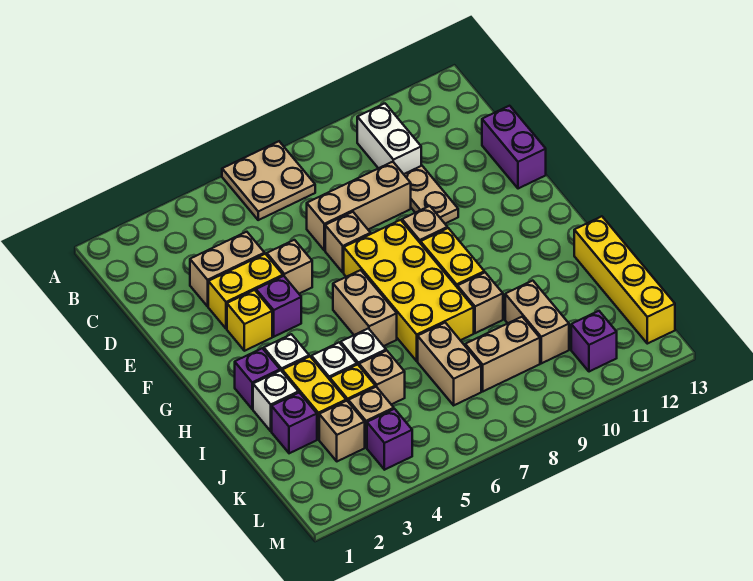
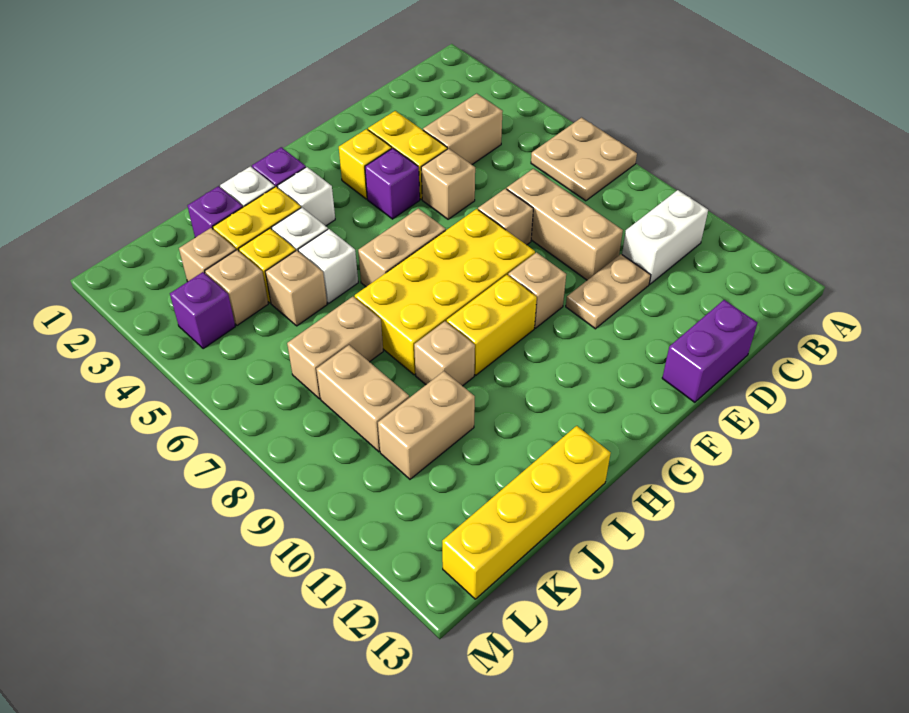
tan brick D3:D4 level 1 -> tan brick C4:D4 level 1
purple brick L11 level 1 -> none

